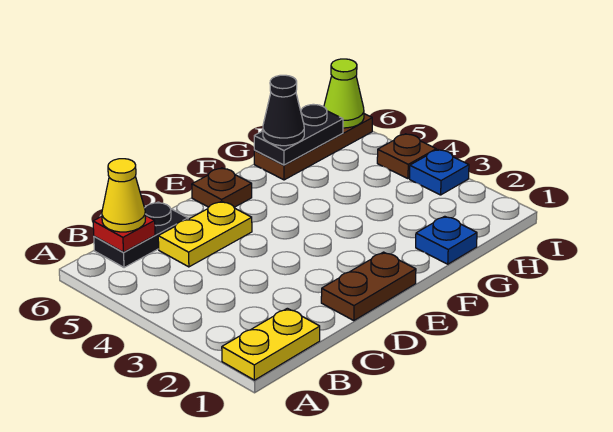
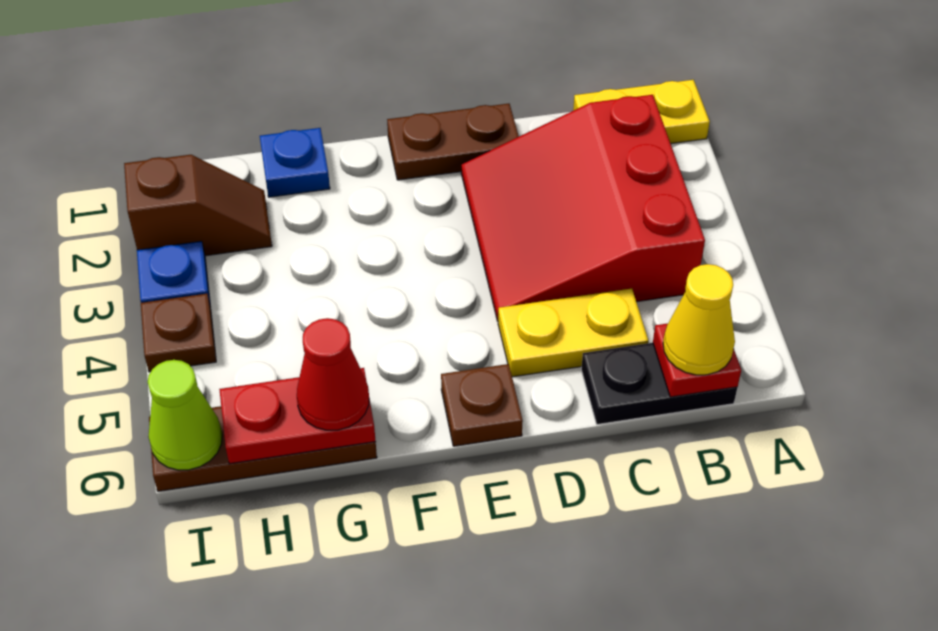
none -> red slope B2:D4 level 1 top B
black plate G6:H6 level 2 -> red plate G6:H6 level 2
black cone G6 level 3 -> red cone G6 level 3
none -> brown slope H2:I2 level 1 top I

